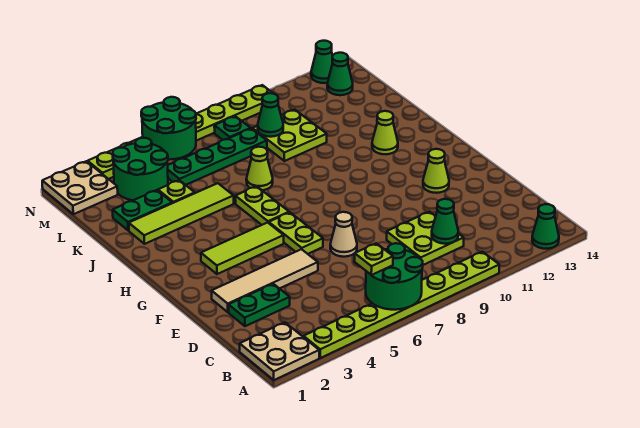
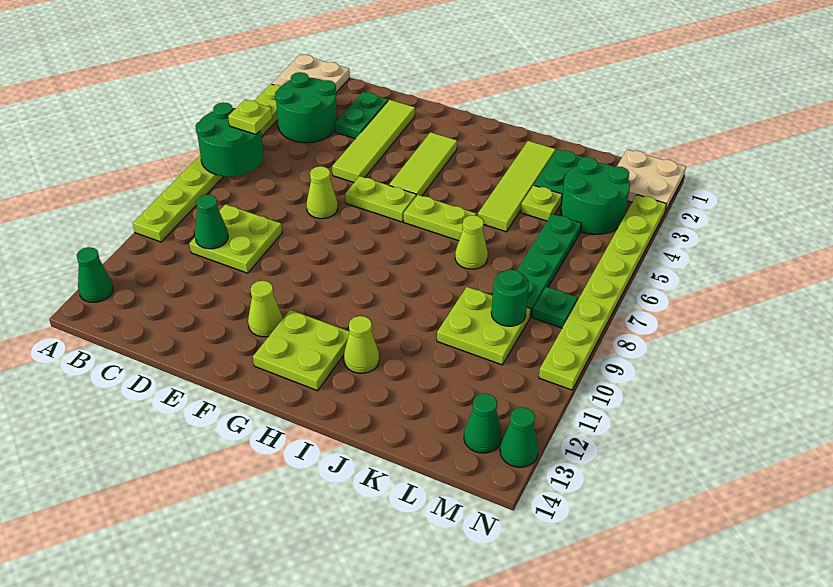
tan tile E2:E5 level 1 -> lime tile E2:E5 level 1
tan cone E7 level 1 -> lime cone E7 level 1
none -> lime plate G12:H13 level 1
green cone L9 level 2 -> green round brick L9 level 2
green round brick M5:N6 level 2 -> green round brick B3:C4 level 1

